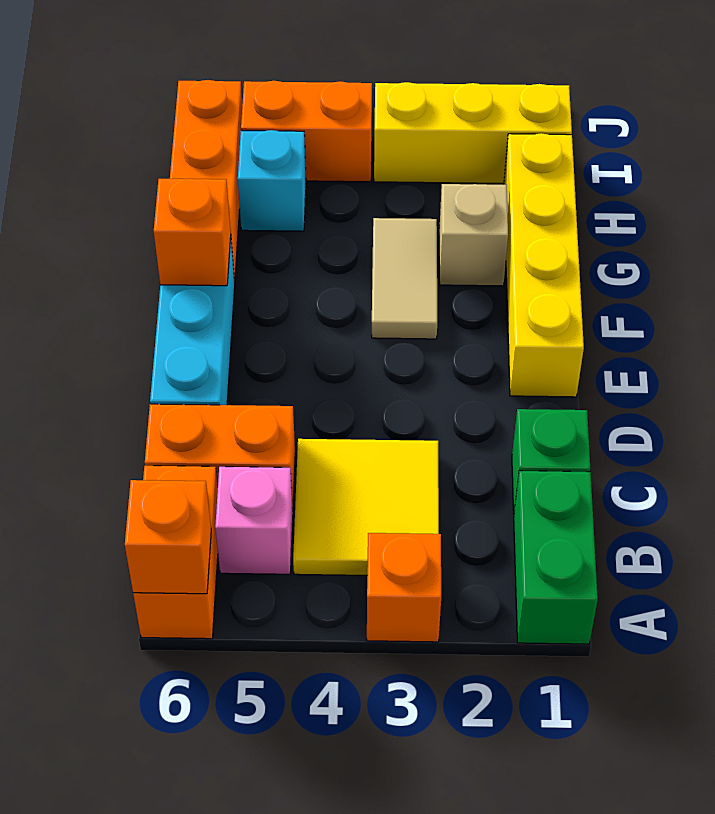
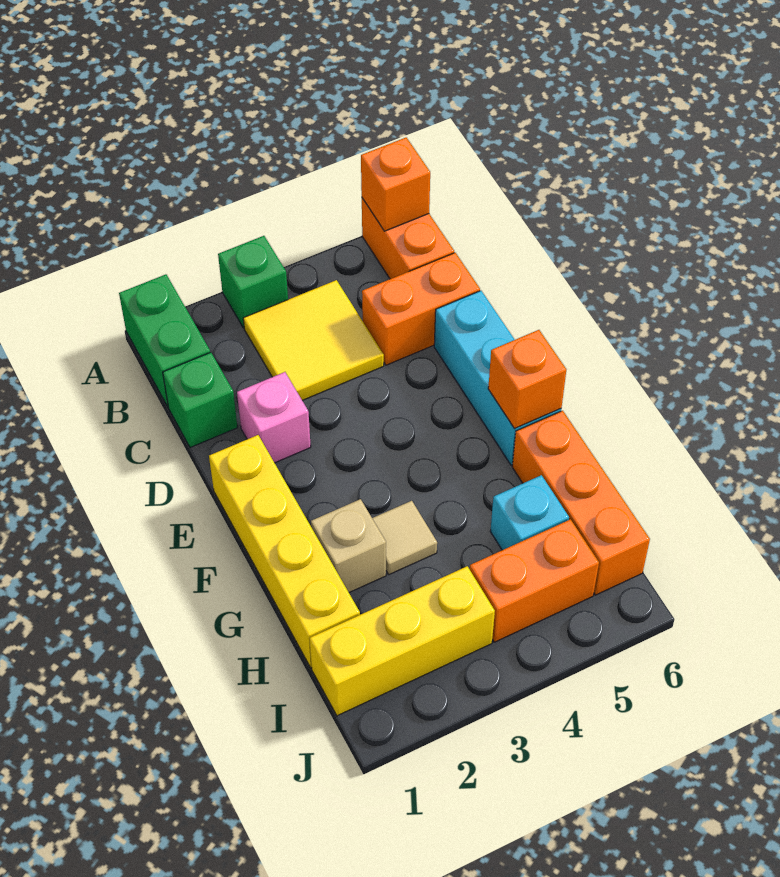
orange brick A3 level 1 -> green brick A3 level 1
pink brick B5 level 1 -> pink brick D2 level 1
tan tile F3:G3 level 1 -> tan tile G3 level 1

